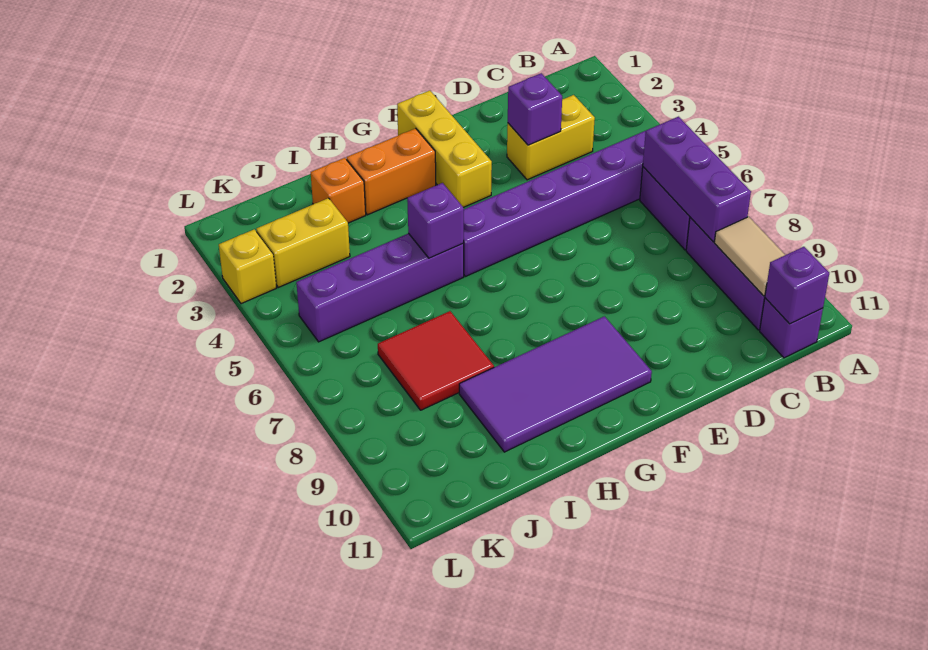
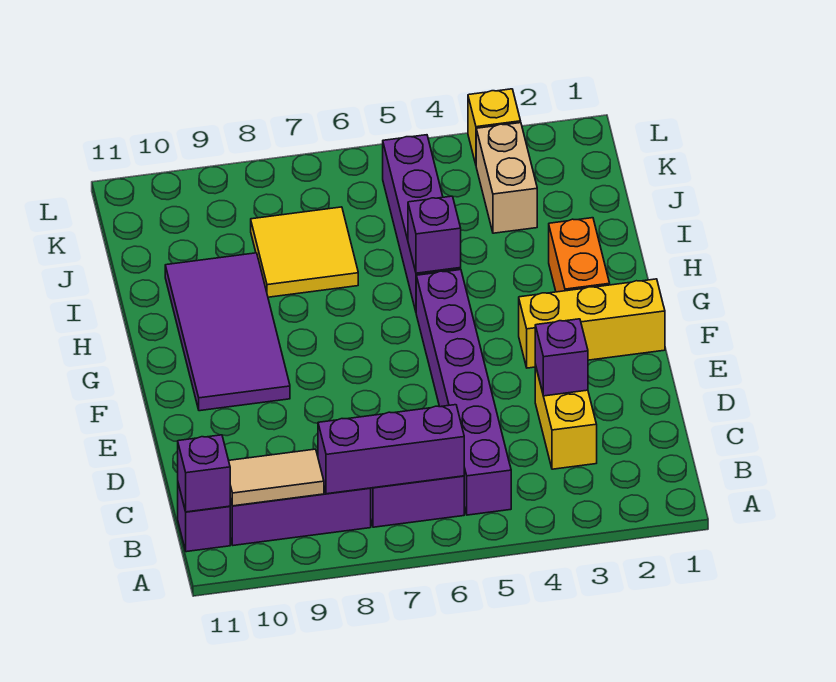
orange brick I2 level 1 -> none
red tile I7:J8 level 1 -> yellow tile I7:J8 level 1
yellow brick J3:K3 level 1 -> tan brick J3:K3 level 1

